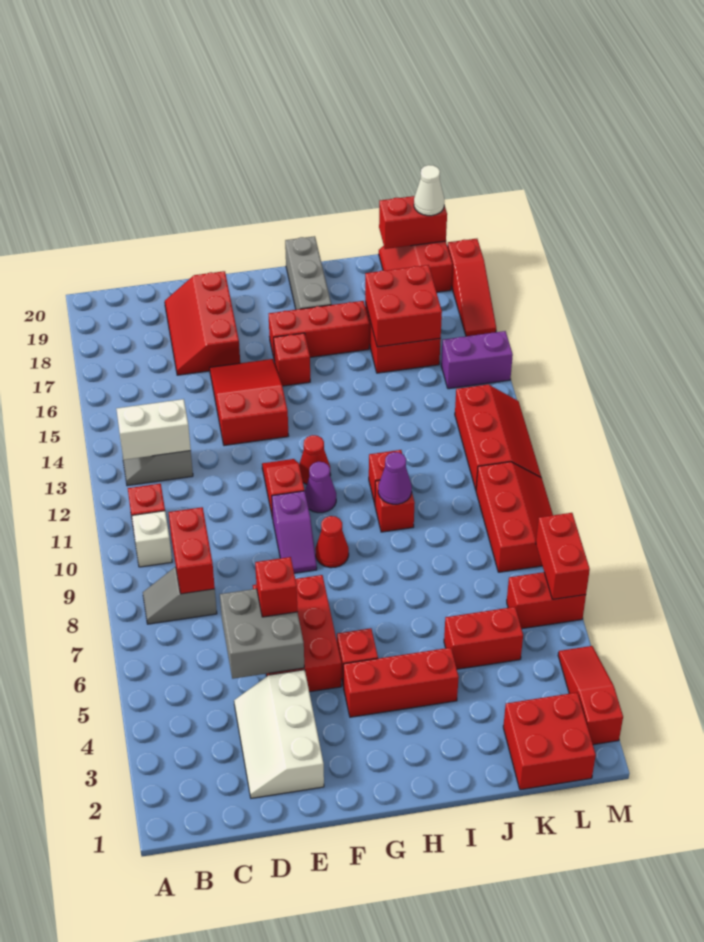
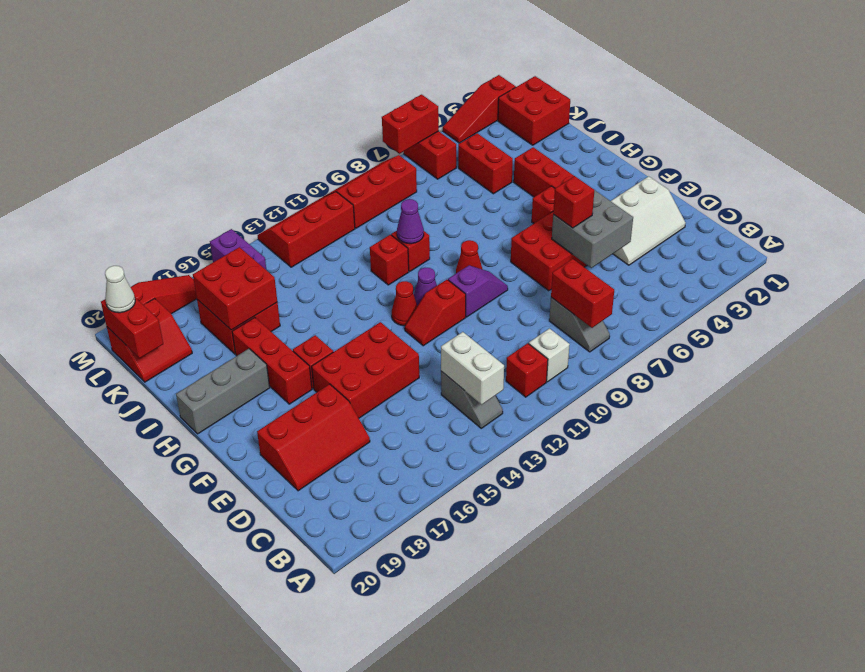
red brick C8:C9 level 2 -> red brick B8:C8 level 2
red slope E14:F16 level 1 top 14 -> red brick E14:F16 level 1

